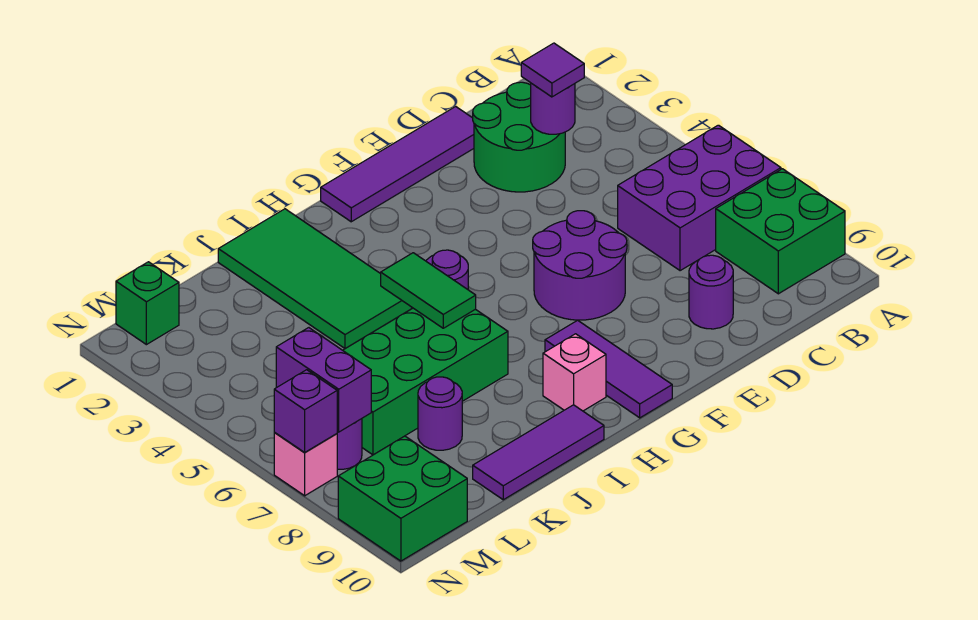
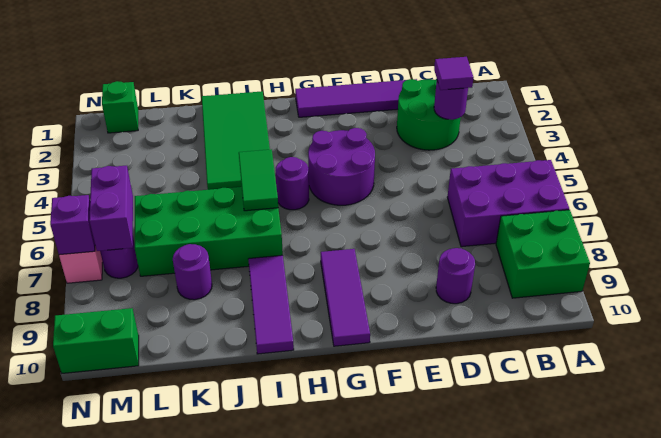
purple round brick E6:F7 level 1 -> purple round brick F4:G5 level 1
pink brick H9 level 1 -> none
purple tile I10:K10 level 1 -> purple tile I8:I10 level 1
green brick M9:N10 level 1 -> green brick M10:N10 level 1

